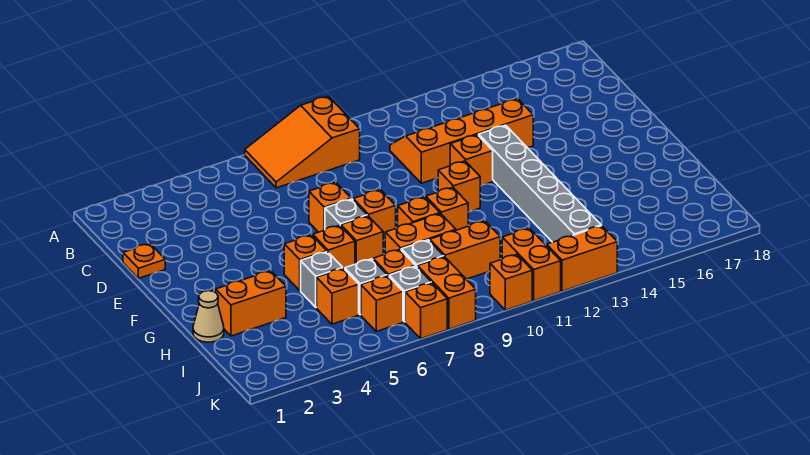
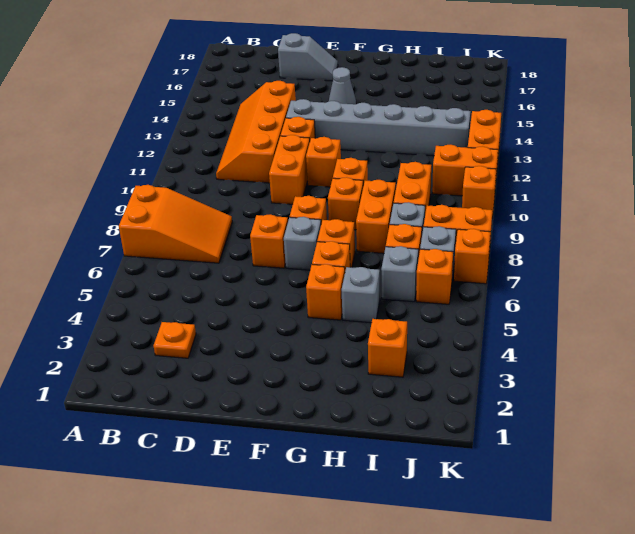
orange slope A7:B9 level 1 top 9 -> orange slope A7:C8 level 1 top A
orange plate D1 level 1 -> orange plate C3 level 1
none -> grey slope D17:E17 level 1 top D
none -> grey cone F15 level 1
tan cone H1 level 1 -> none
orange brick H2:H3 level 1 -> orange brick E10:E11 level 1
orange brick I5 level 1 -> orange brick I3 level 1

